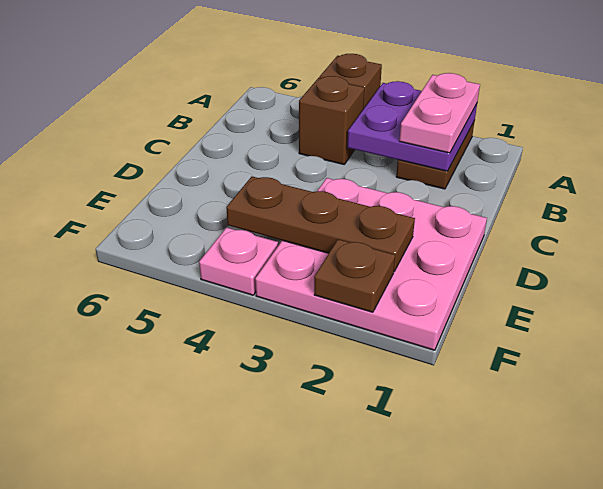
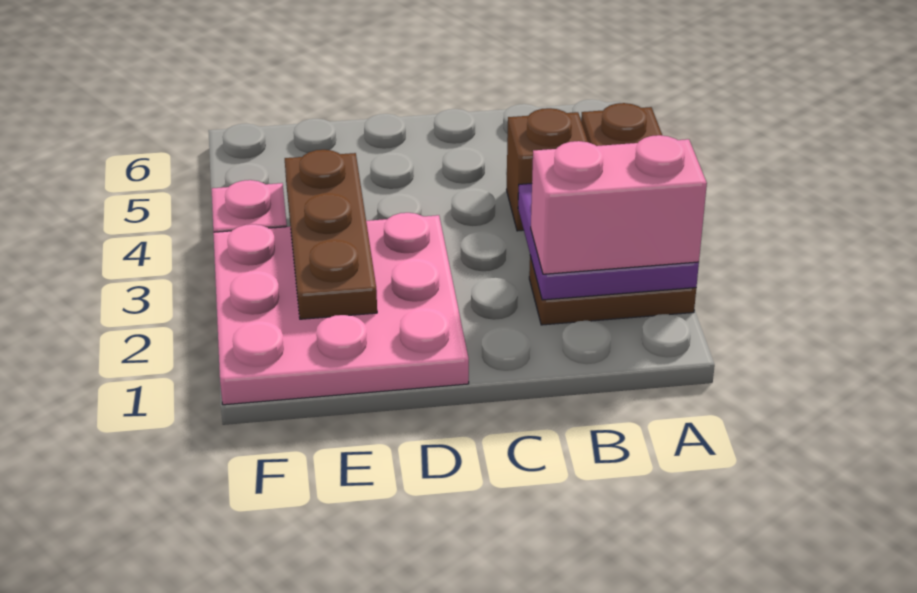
pink plate A2:B2 level 3 -> pink brick A2:B2 level 3
brown plate F2 level 2 -> none

